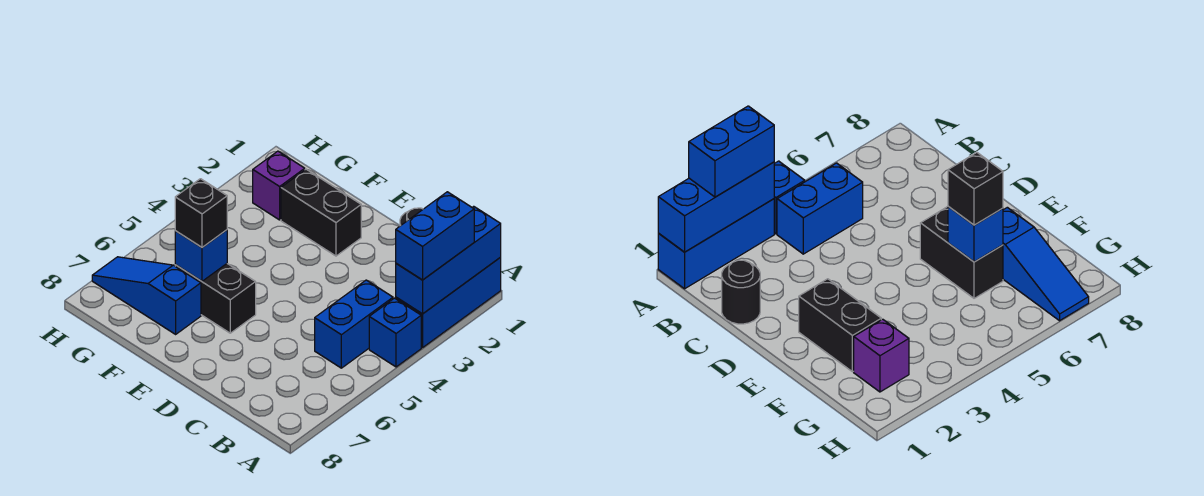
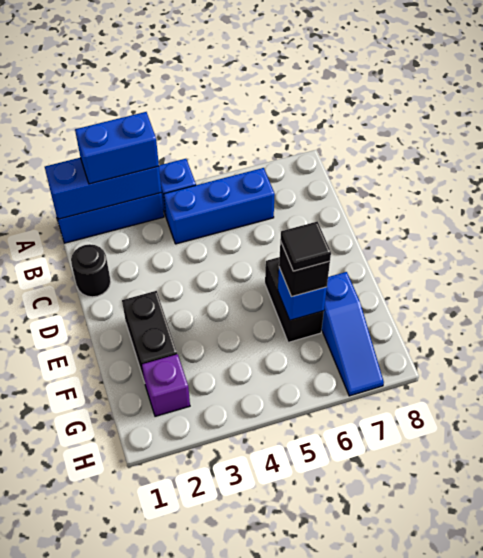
blue brick B4:B5 level 1 -> blue brick B4:B6 level 1
none -> black tile F6 level 4

